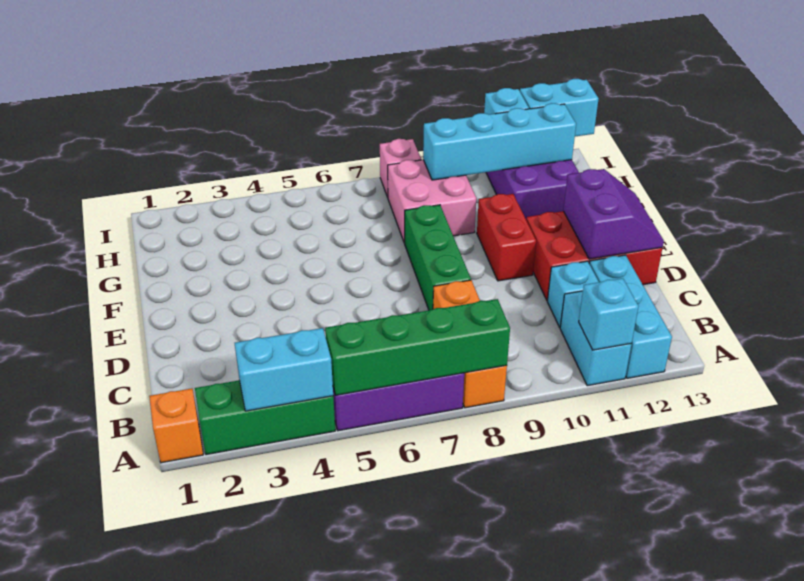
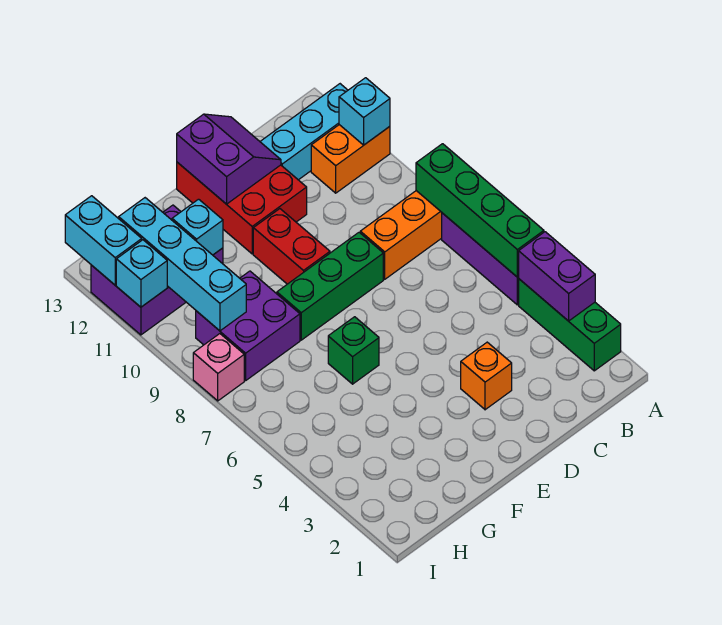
orange brick A1 level 1 -> orange brick D3 level 1
cyan brick A3:A4 level 2 -> purple brick A3:A4 level 2
cyan brick A11:B11 level 1 -> orange brick A11:B11 level 1
cyan brick C11 level 1 -> cyan brick G11 level 2
purple slope D12:E13 level 2 top 12 -> purple slope D12:E13 level 2 top E
red brick E10:F10 level 1 -> red brick E9:E10 level 1
none -> green brick F6 level 1
pink brick G8:H9 level 1 -> purple brick G8:H9 level 1

